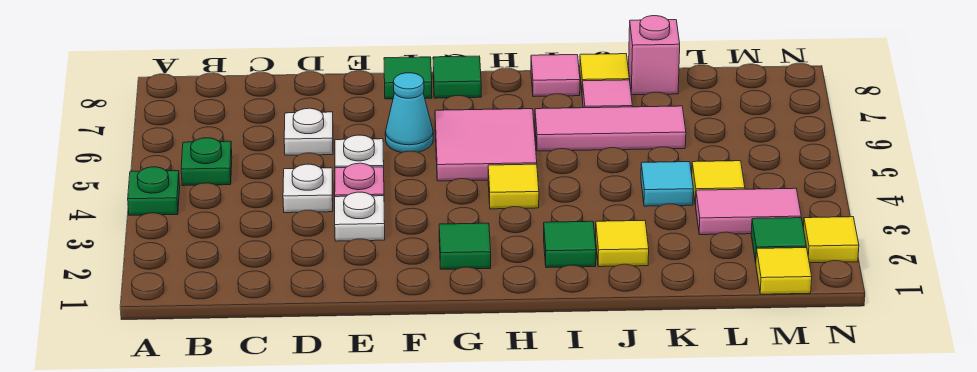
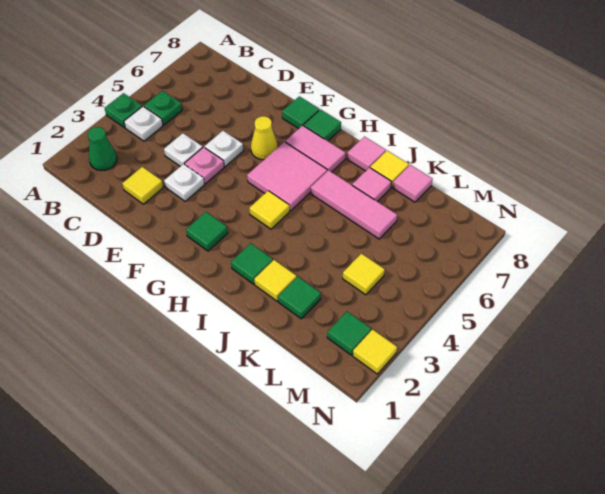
none -> green cone B2 level 1
white plate D6 level 1 -> white plate B4 level 1
cyan cone F6 level 1 -> yellow cone F6 level 1
none -> green tile K2 level 1
cyan tile K4 level 1 -> none
pink brick K8 level 1 -> pink tile K8 level 1
pink tile L3:M3 level 1 -> pink tile G7:H7 level 1
yellow tile M1 level 1 -> yellow tile D2 level 1

